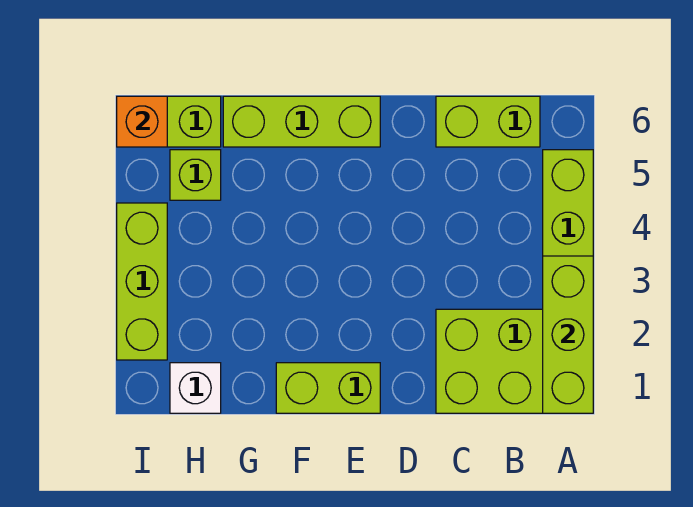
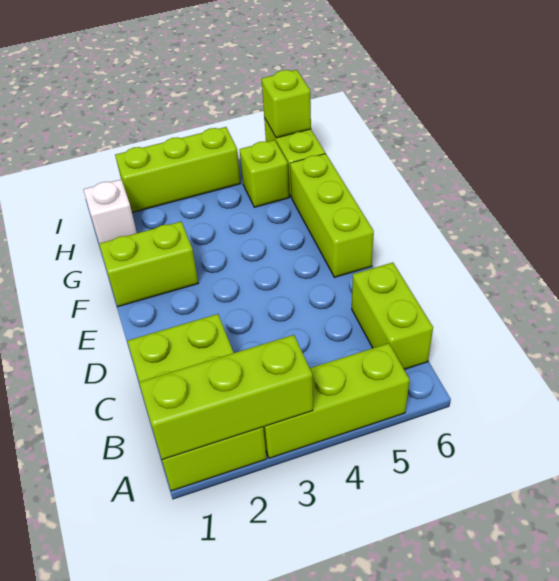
lime brick E1:F1 level 1 -> lime brick F1:F2 level 1
orange brick I6 level 2 -> lime brick I6 level 2

